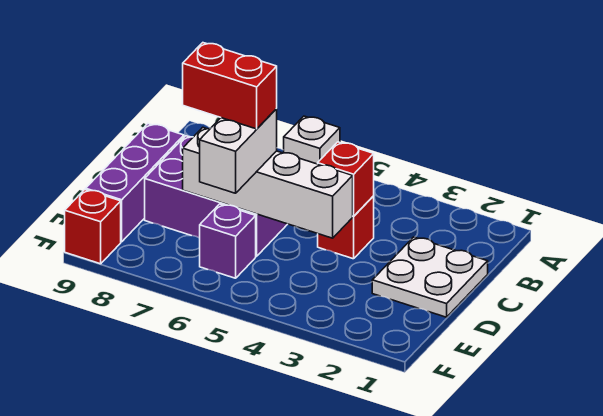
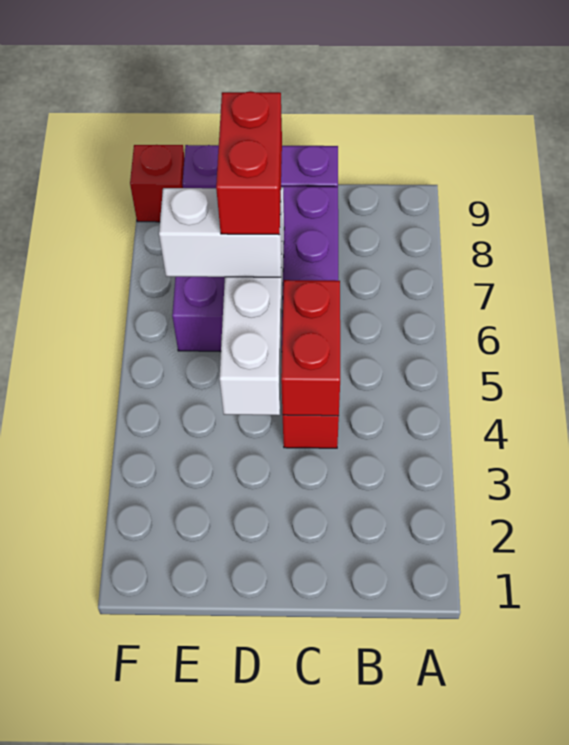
white brick A6 level 1 -> none
white plate C1:D2 level 1 -> none
red brick C4 level 2 -> red brick C4:C5 level 2

